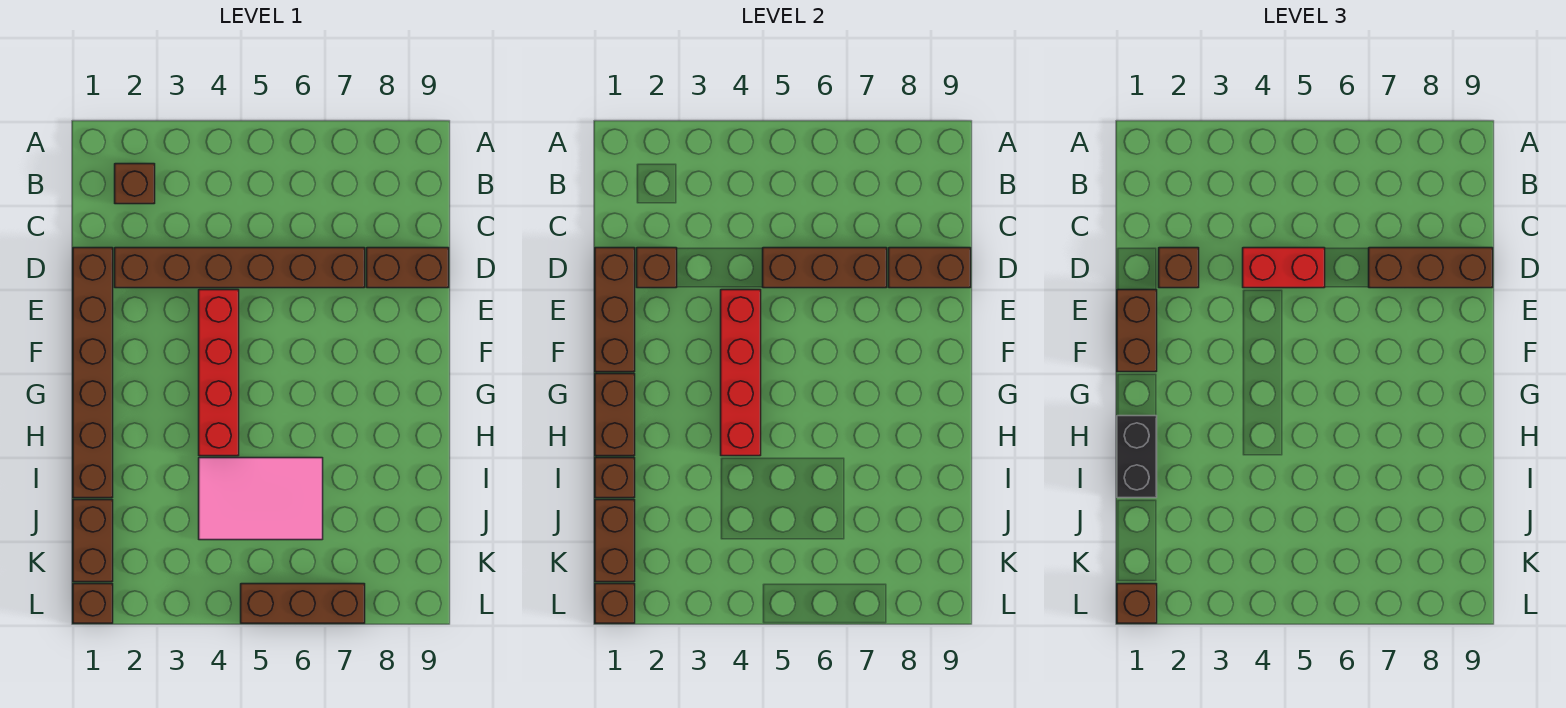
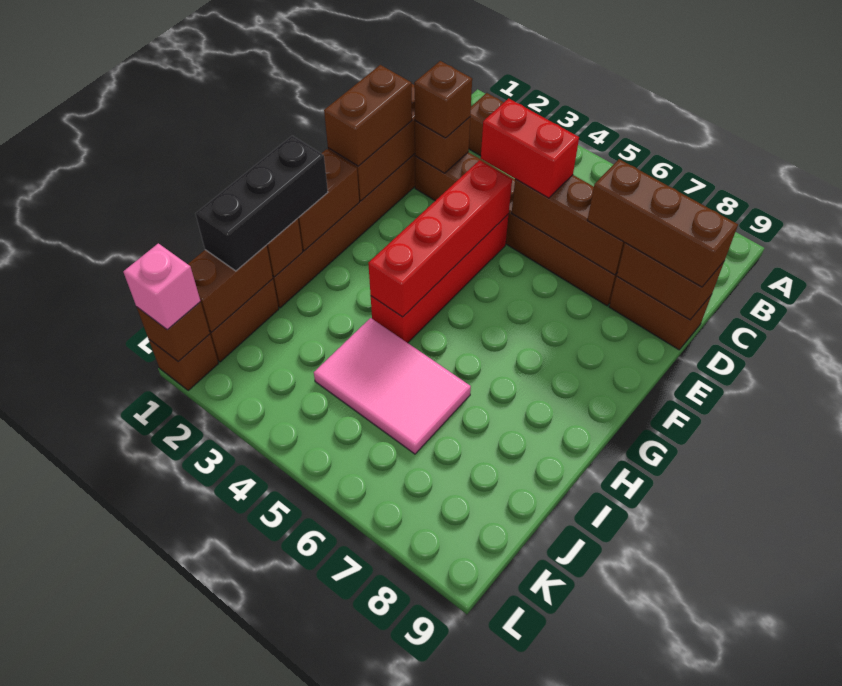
black brick H1:I1 level 3 -> black brick H1:J1 level 3
brown brick L1 level 3 -> pink brick L1 level 3
brown brick L5:L7 level 1 -> none

